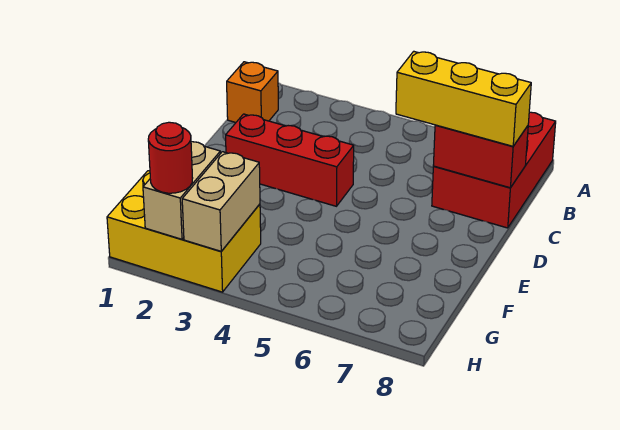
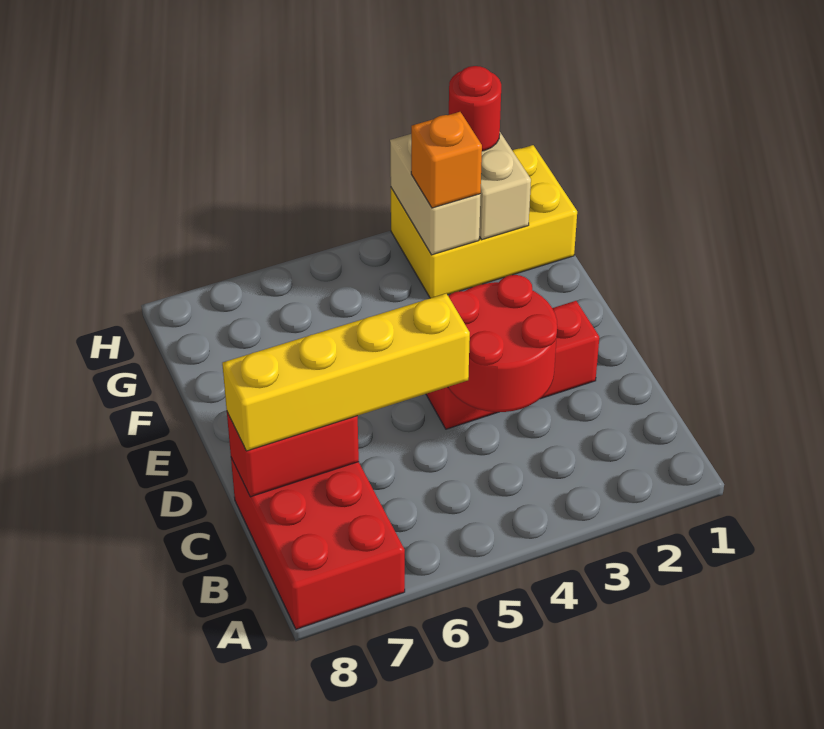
orange brick B1 level 1 -> orange brick G3 level 3
none -> red round brick C3:D4 level 2
yellow brick C6:C8 level 3 -> yellow brick C5:C8 level 3

